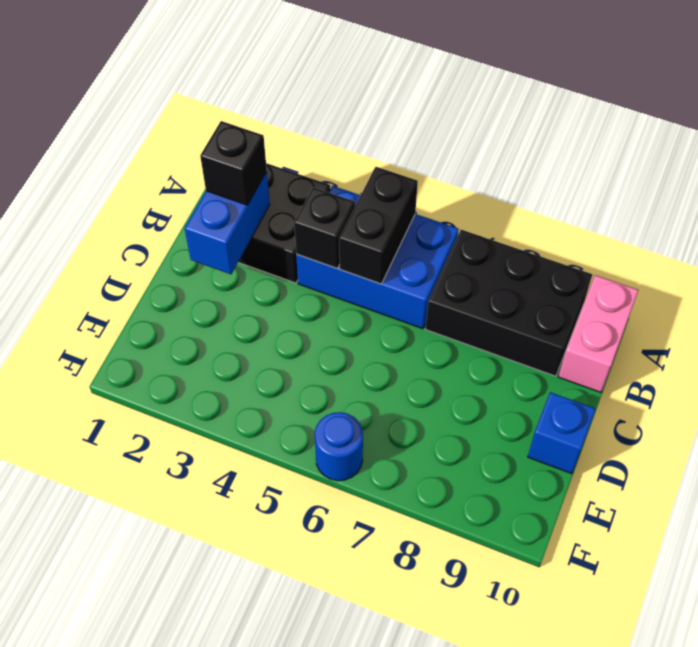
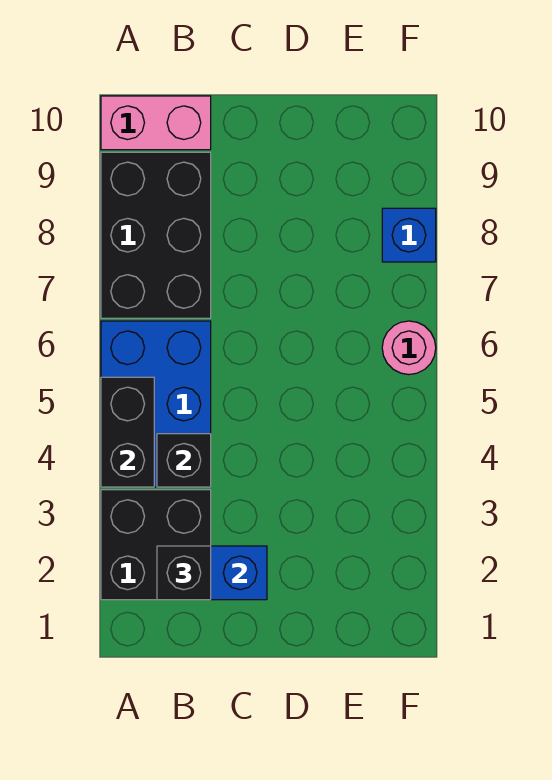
black brick A5:B5 level 2 -> black brick A4:A5 level 2
blue brick D10 level 1 -> blue brick F8 level 1
blue round brick F6 level 1 -> pink round brick F6 level 1

